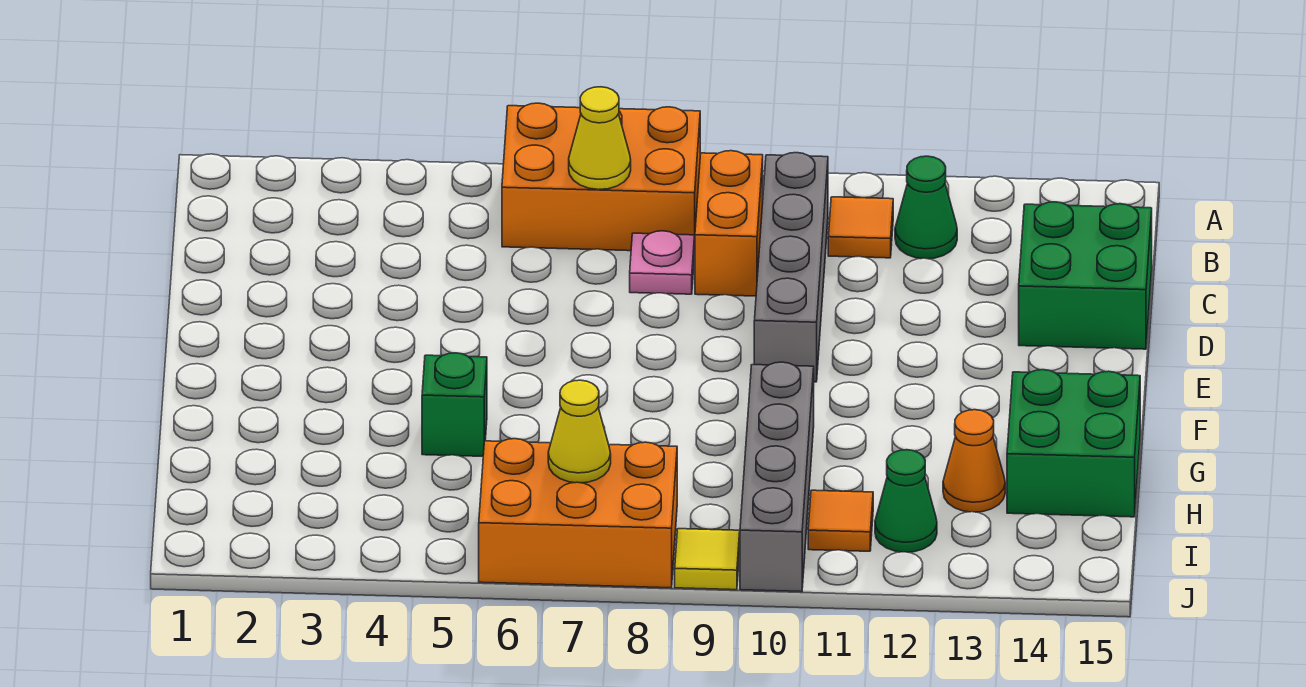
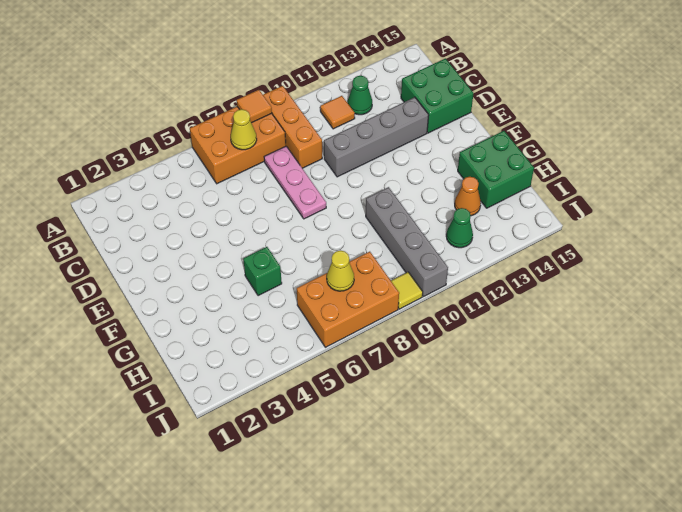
orange brick B9:C9 level 1 -> orange brick A9:C9 level 1
grey brick B10:E10 level 1 -> grey brick D10:D13 level 1
pink plate C8 level 1 -> pink plate C8:E8 level 1
orange tile I11 level 1 -> orange tile A8 level 2

